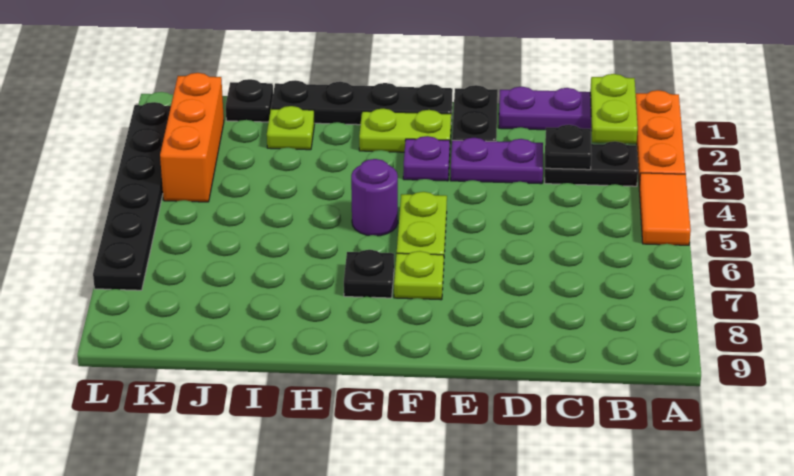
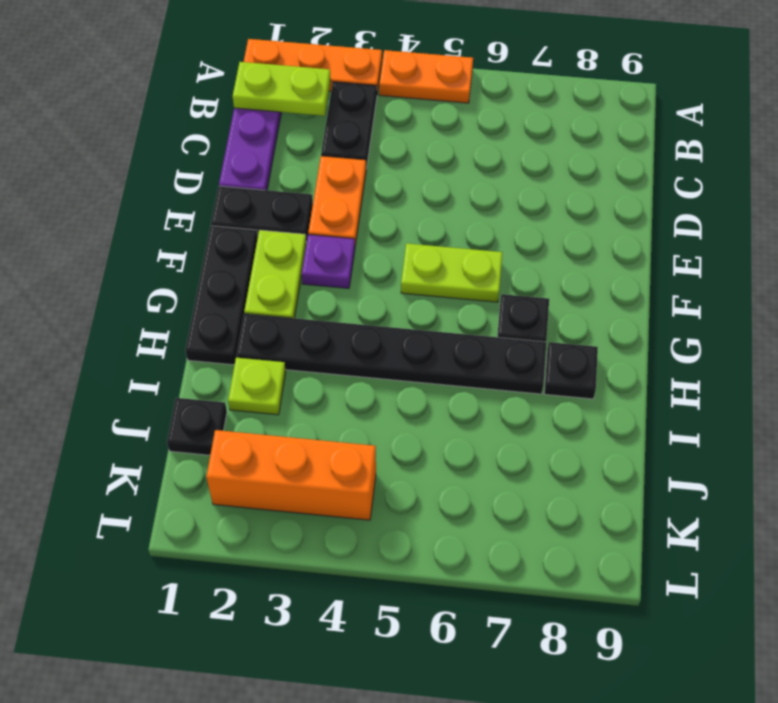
orange tile A4:A5 level 1 -> orange plate A4:A5 level 1
black plate C3 level 2 -> black plate H8 level 1
purple plate D3:E3 level 1 -> orange plate D3:E3 level 1
black plate F1:I1 level 1 -> black plate F1:H1 level 1
lime plate F7 level 1 -> none
purple round brick G5 level 1 -> none
black plate L2:L7 level 1 -> black plate H2:H7 level 1

